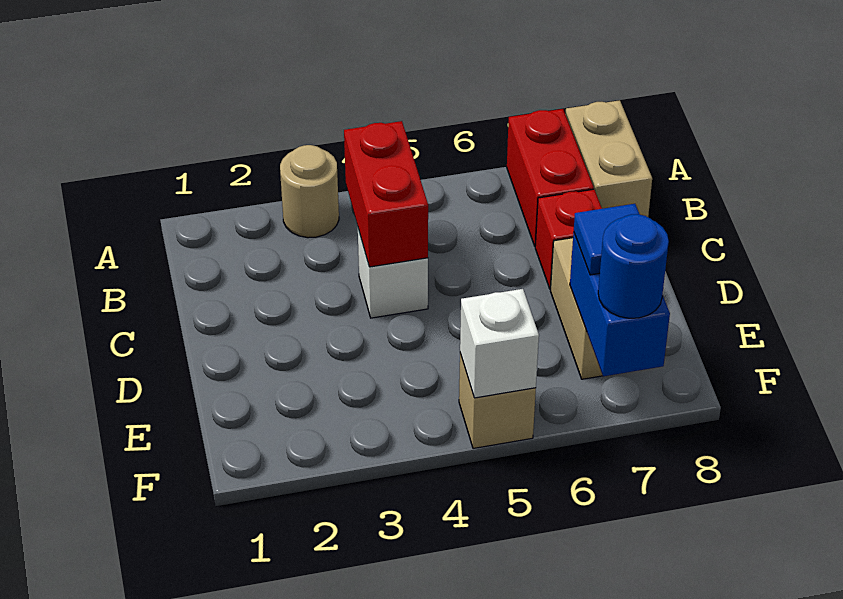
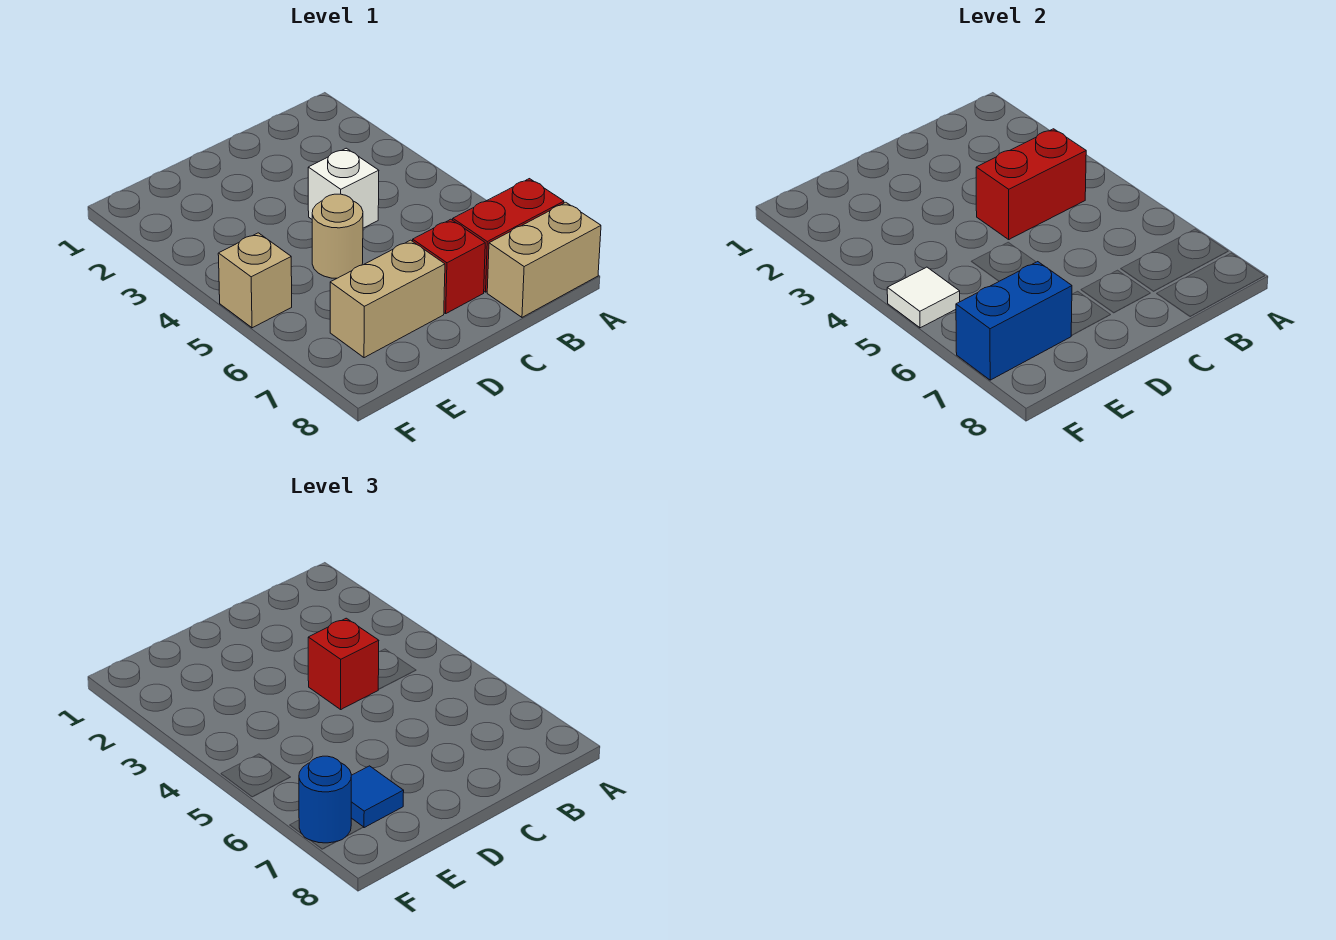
tan round brick A3 level 1 -> tan round brick D5 level 1
none -> red brick C4 level 3
white brick F5 level 2 -> white tile F5 level 2

